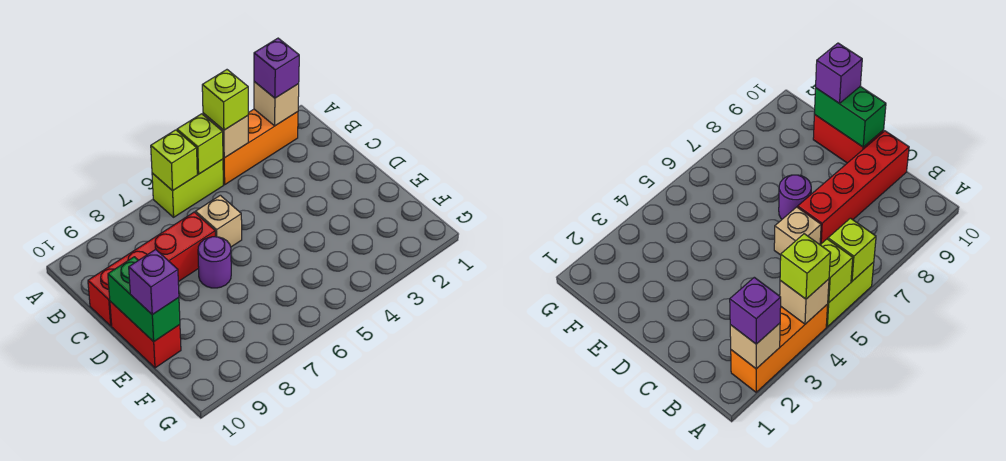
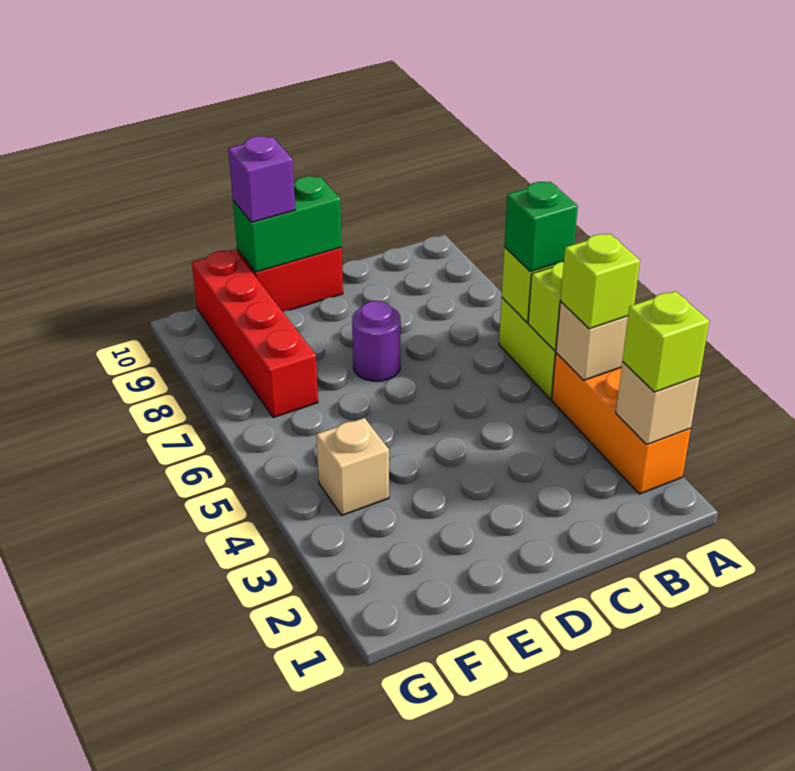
purple brick A2 level 3 -> lime brick A2 level 3
none -> green brick A6 level 3
tan brick C6 level 1 -> tan brick F4 level 1
red brick C7:C10 level 1 -> red brick F7:F10 level 1

